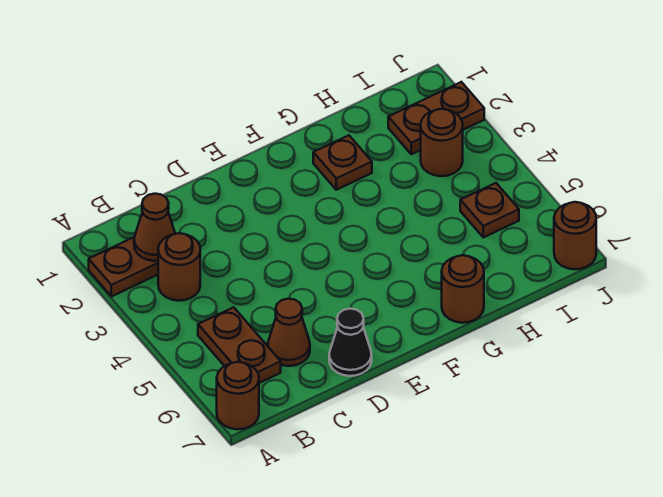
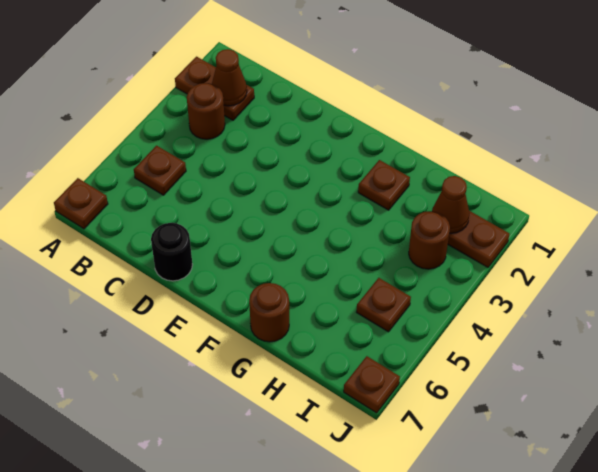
brown round brick A7 level 1 -> brown plate A7 level 1
brown plate B5:B6 level 1 -> brown plate B5 level 1
brown cone C6 level 1 -> brown cone I2 level 2
black cone D7 level 1 -> black round brick D7 level 1
brown round brick J7 level 1 -> brown plate J7 level 1

